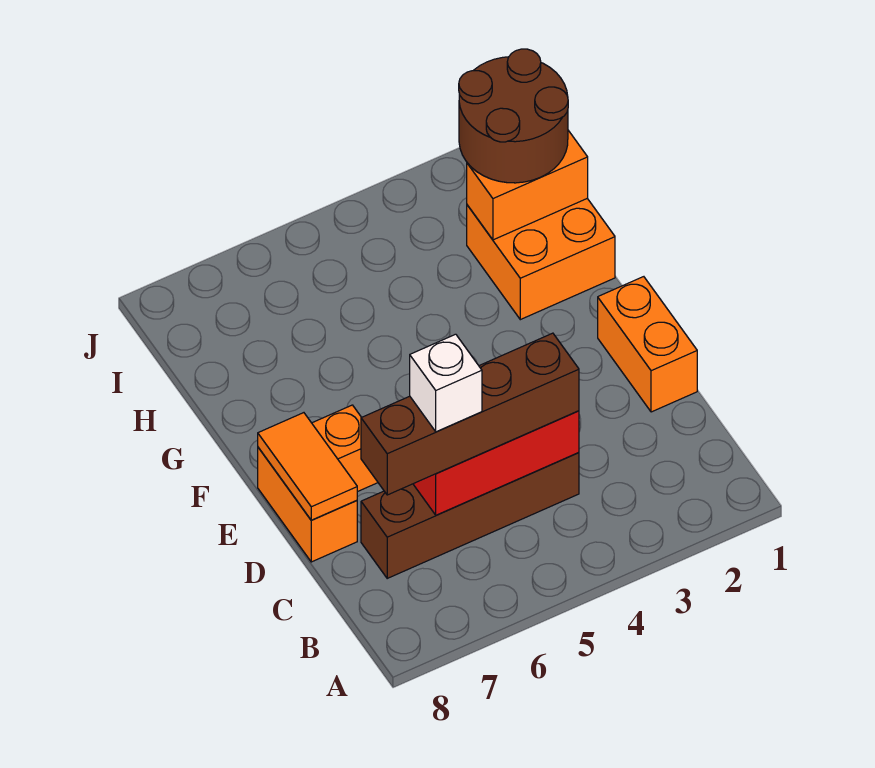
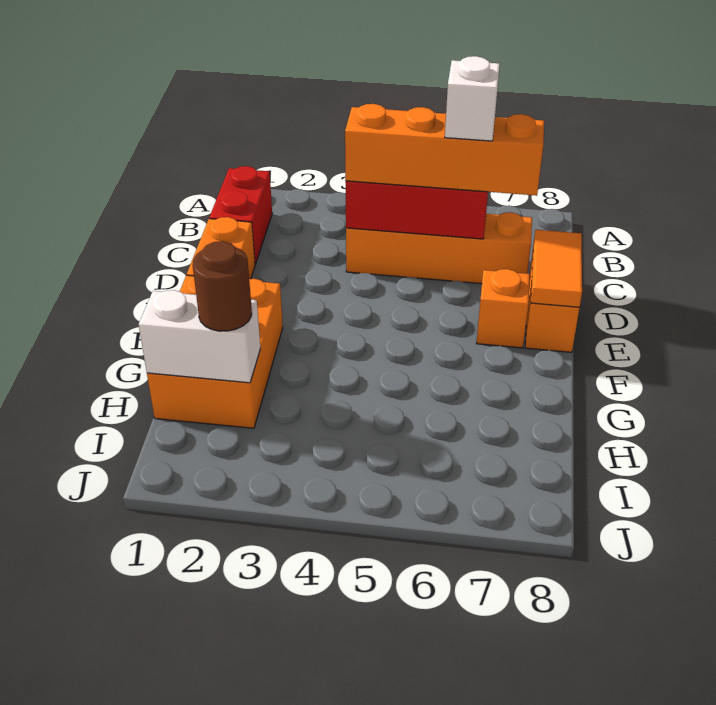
none -> red brick B1:C1 level 1
brown brick C4:C7 level 1 -> orange brick C4:C7 level 1
brown brick C4:C7 level 3 -> orange brick C4:C7 level 3
orange brick G1:H2 level 1 -> orange brick F1:H2 level 1
orange brick H1:H2 level 2 -> white brick H1:H2 level 2
brown round brick H1:I2 level 3 -> brown round brick H2 level 3

